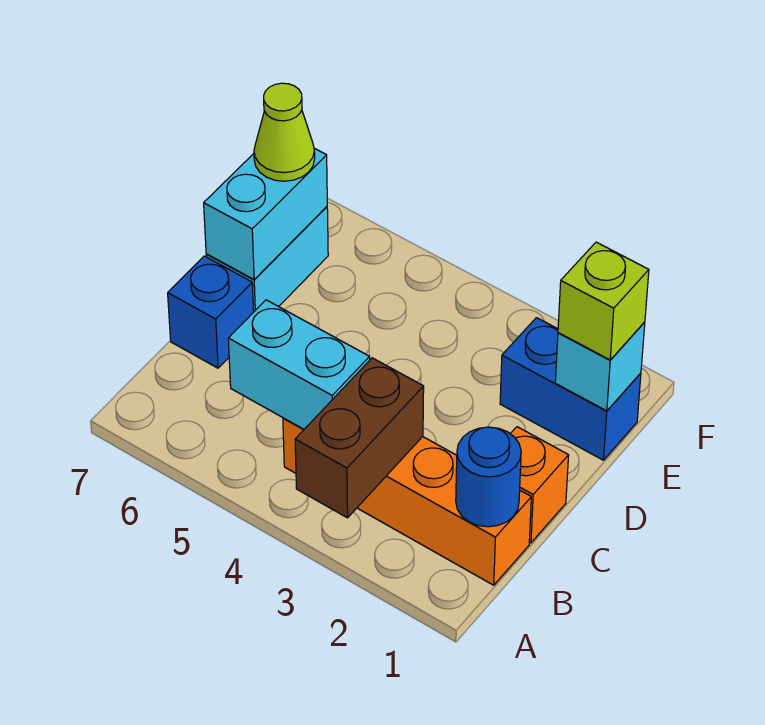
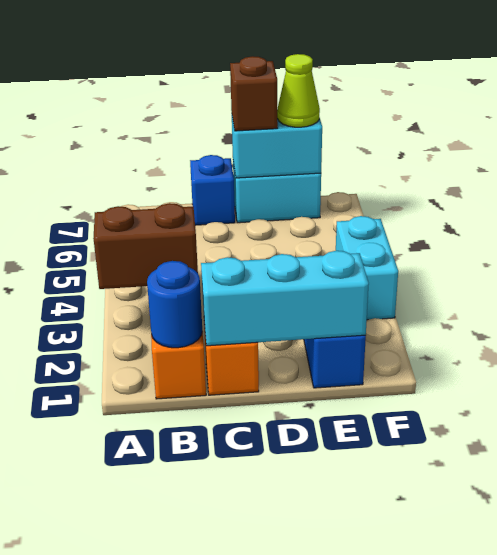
cyan brick B4:B5 level 2 -> cyan brick F3:F4 level 1
none -> brown brick D7 level 3
cyan brick E1 level 2 -> cyan brick C1:E1 level 2
lime brick E1 level 3 -> none

